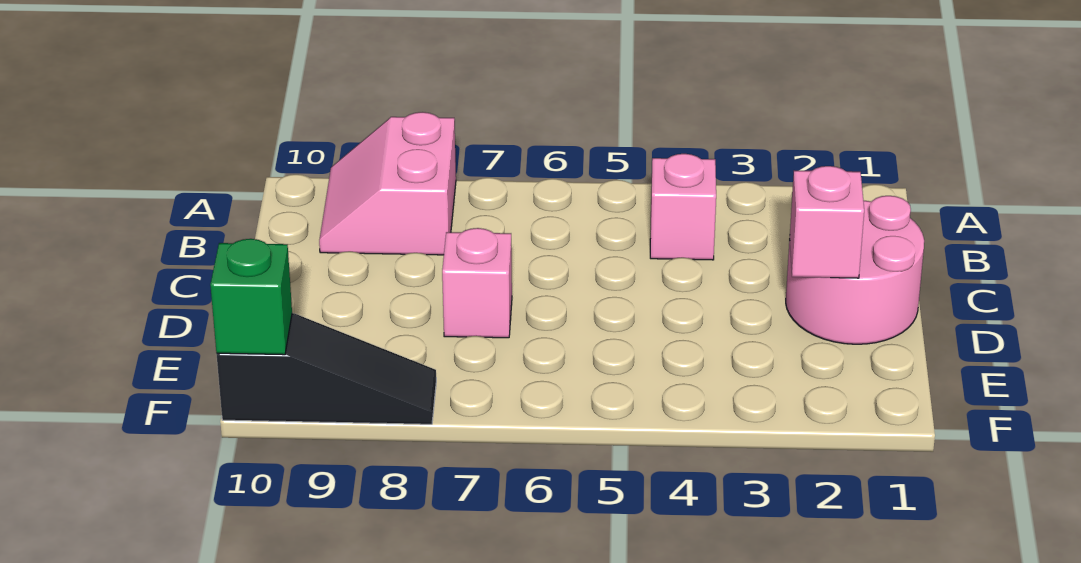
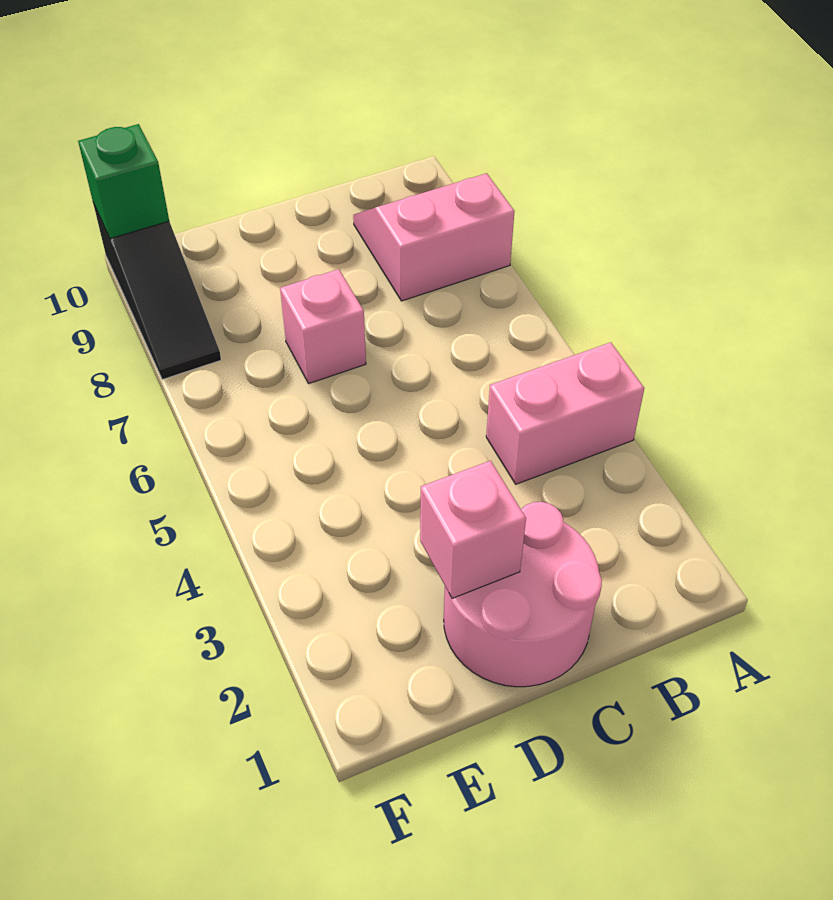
pink brick B4 level 1 -> pink brick A4:B4 level 1

